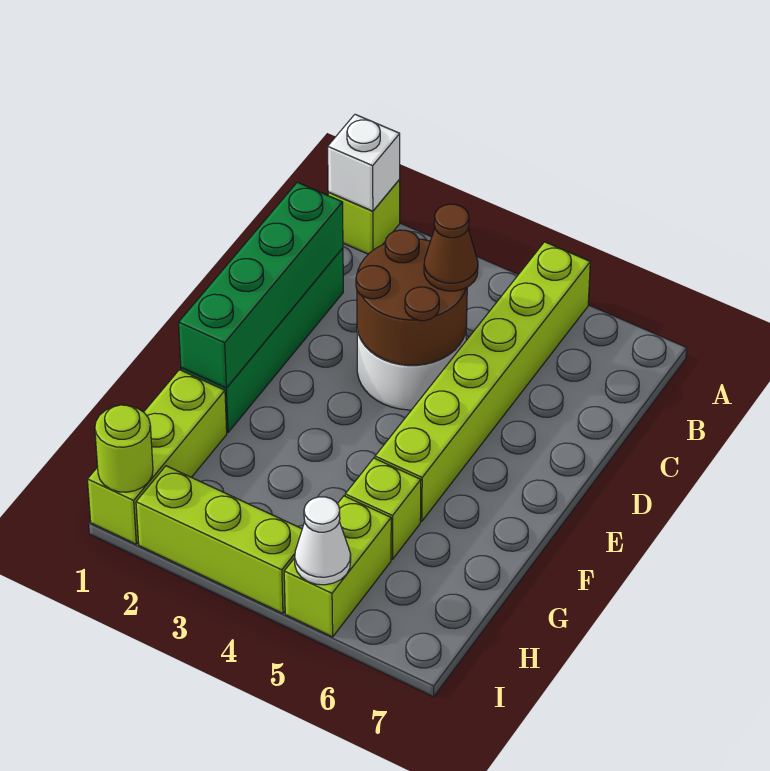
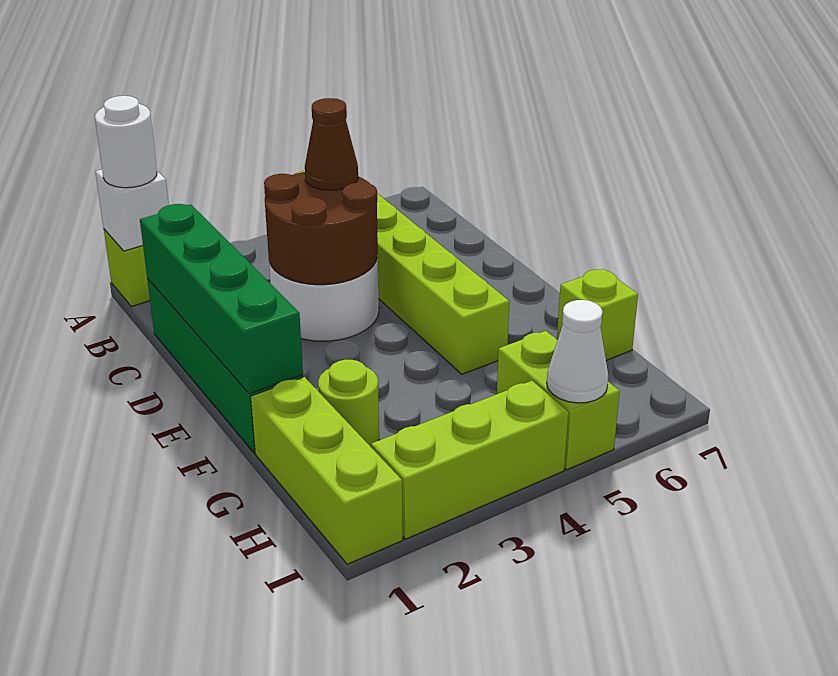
none -> white round brick A1 level 3
lime brick G5 level 1 -> lime brick G7 level 1
lime round brick I1 level 2 -> lime round brick G2 level 1

